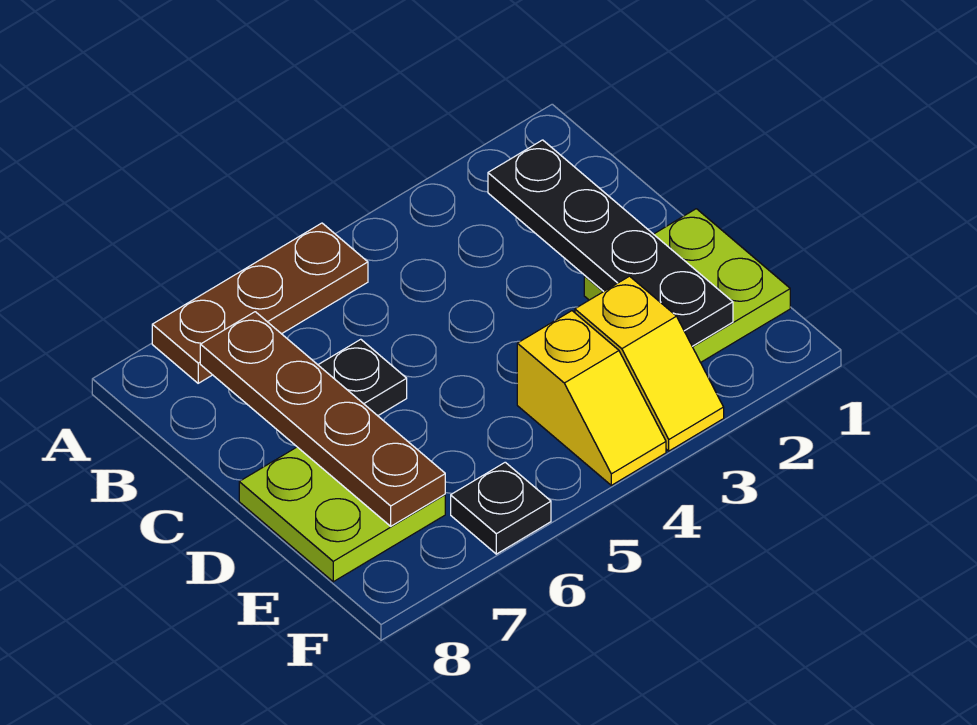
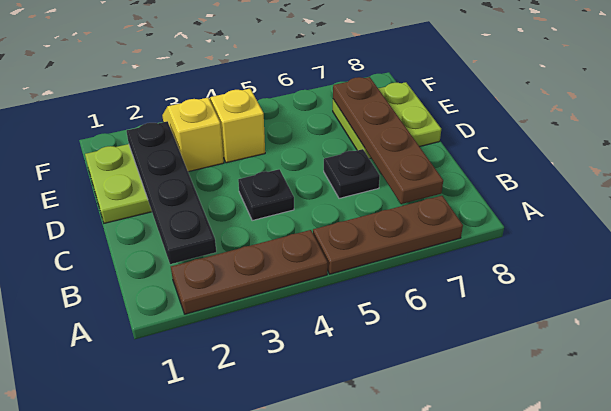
none -> brown plate A2:A4 level 1
black plate F6 level 1 -> black plate C4 level 1

